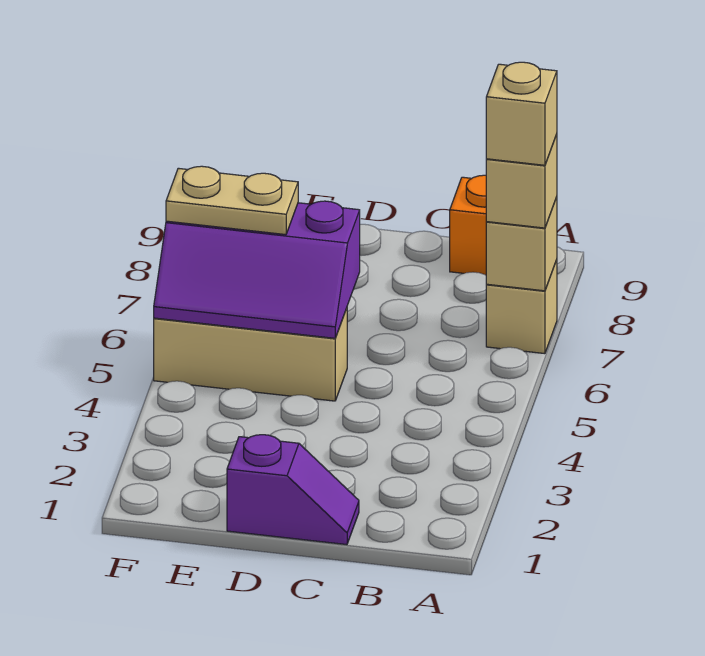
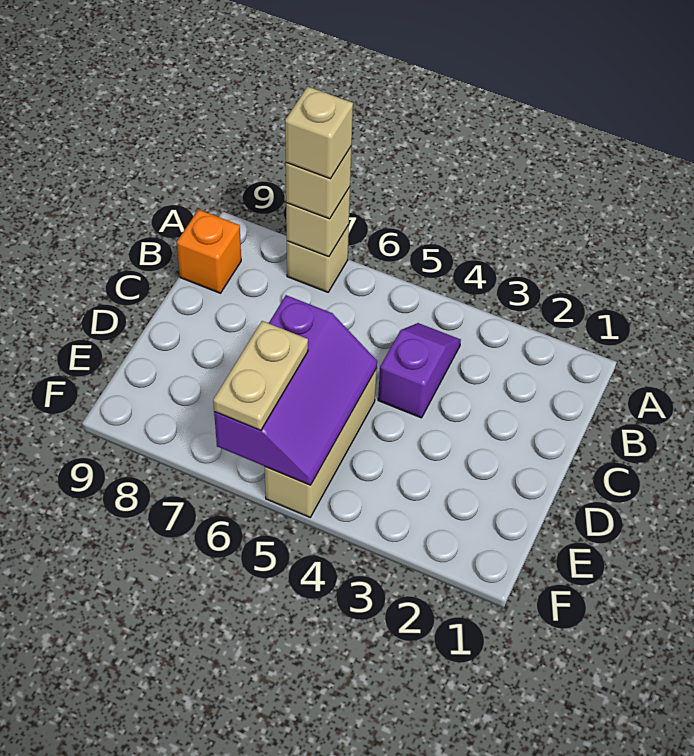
purple slope C1:D1 level 1 top D -> purple slope B4:C4 level 1 top C

